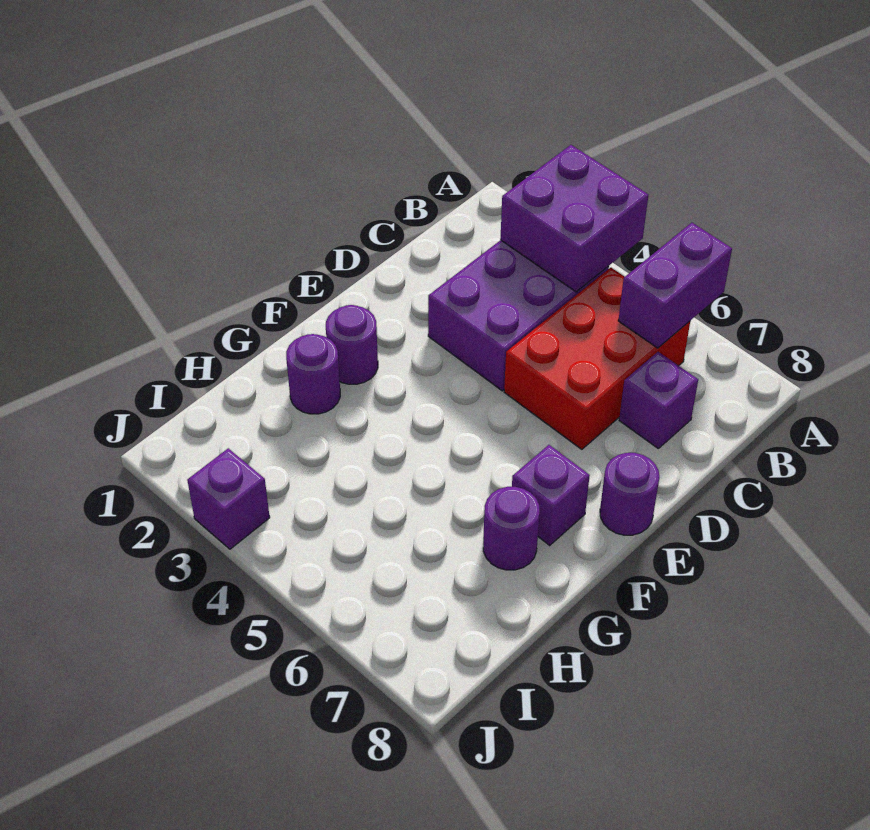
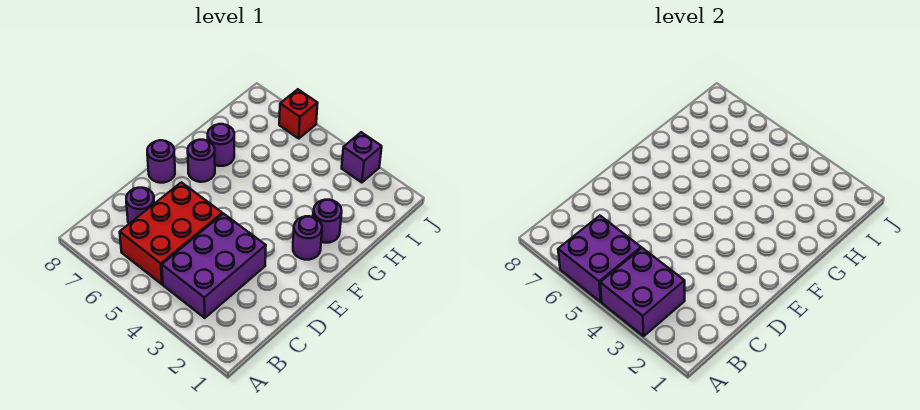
purple brick A6:B6 level 2 -> purple brick A5:B6 level 2
purple brick C7 level 1 -> purple round brick C7 level 1
purple brick F7 level 1 -> purple round brick F7 level 1
none -> red brick J6 level 1

